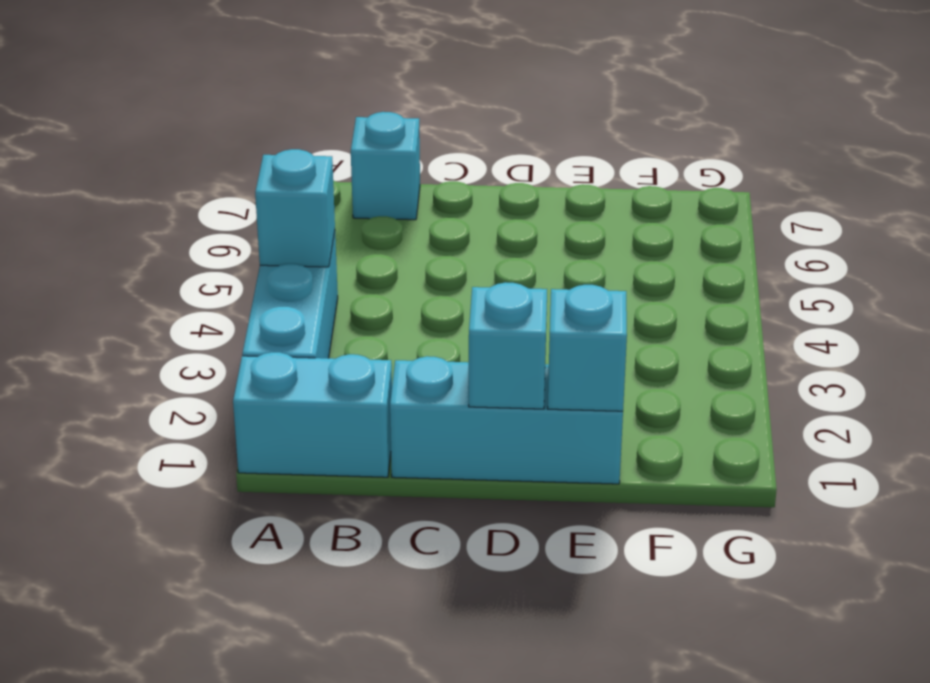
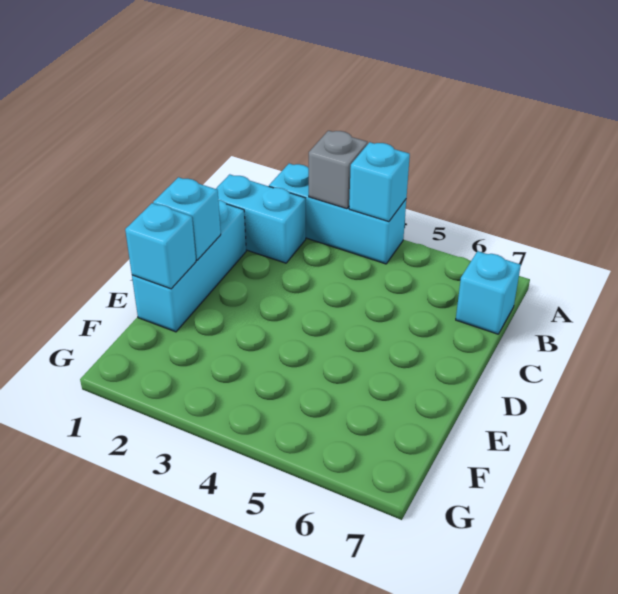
cyan brick A1:B1 level 1 -> cyan brick B1:B2 level 1
none -> grey brick A3 level 2

